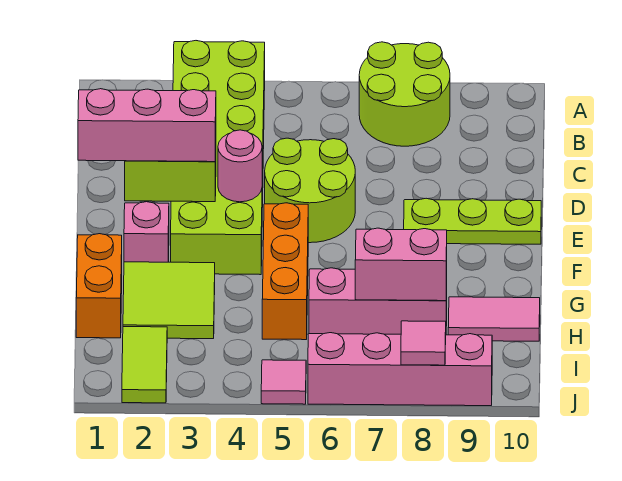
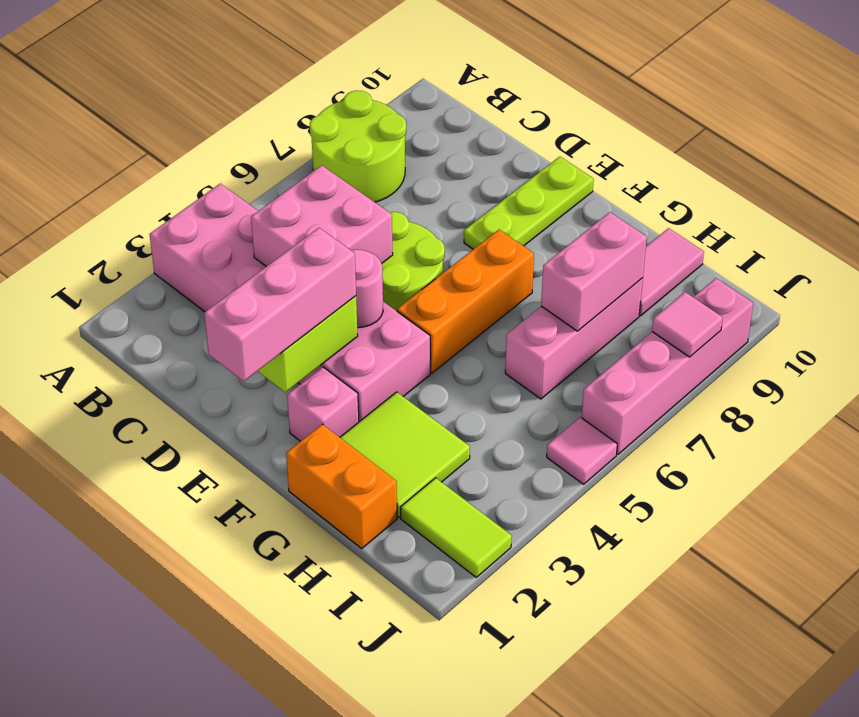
lime brick A3:F4 level 1 -> pink brick A3:F4 level 1
none -> pink brick C4:D5 level 2
orange brick F5:H5 level 1 -> orange brick F5:F7 level 1

